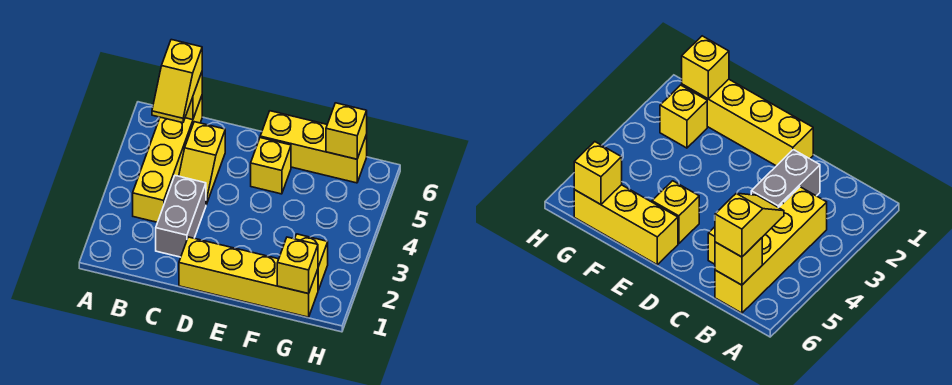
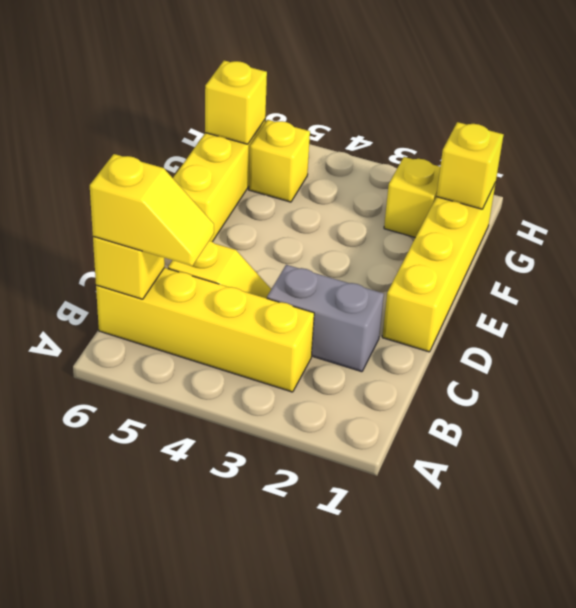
yellow brick E5 level 1 -> yellow brick G5 level 1

